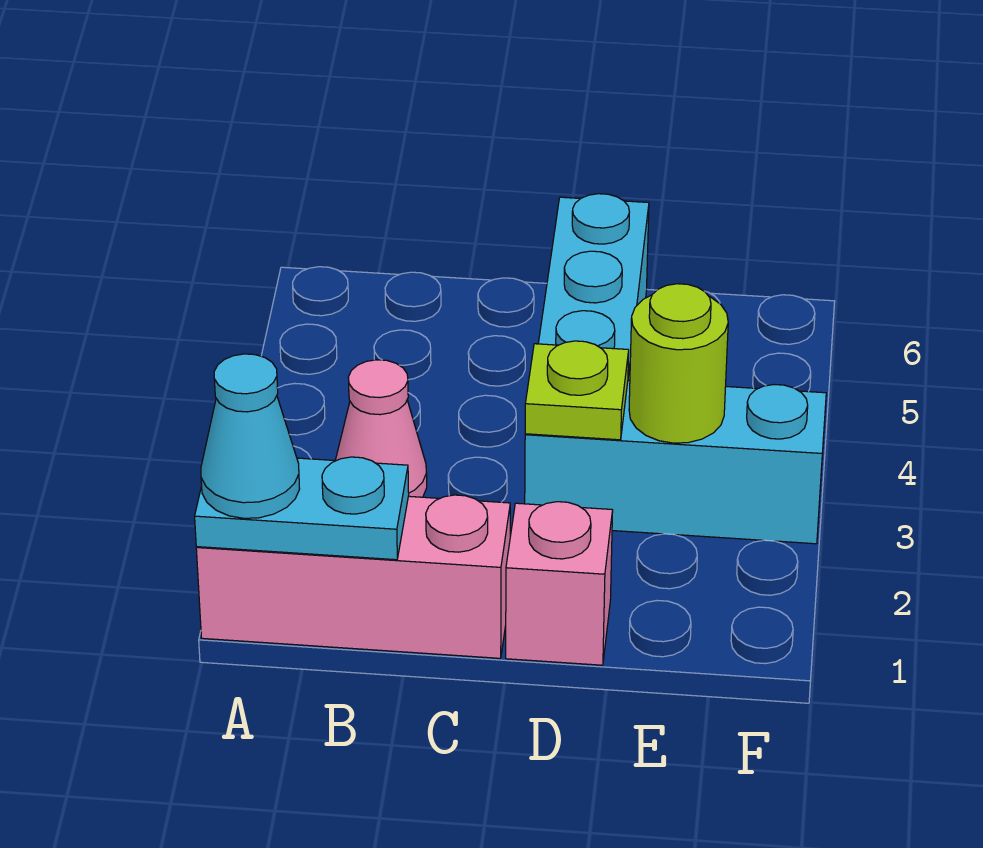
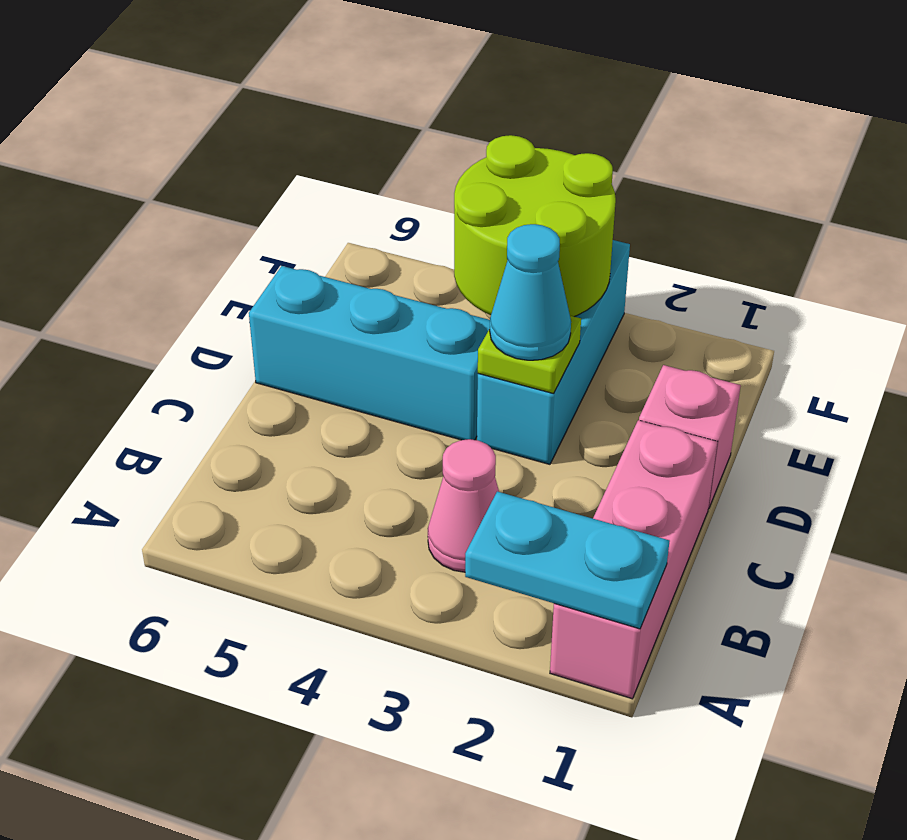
cyan plate A1:B1 level 2 -> cyan plate A1:A2 level 2
cyan cone A1 level 3 -> cyan cone D3 level 3
lime round brick E3 level 2 -> lime round brick E3:F4 level 2

